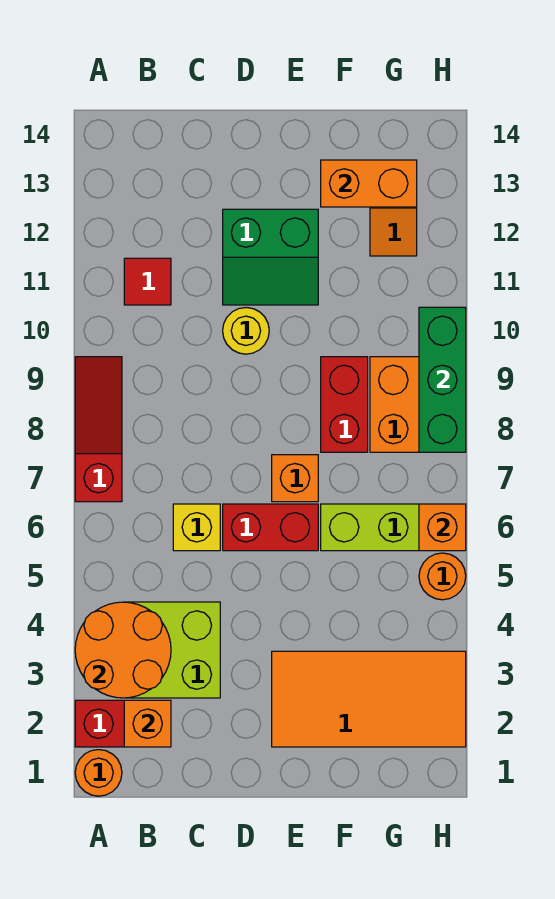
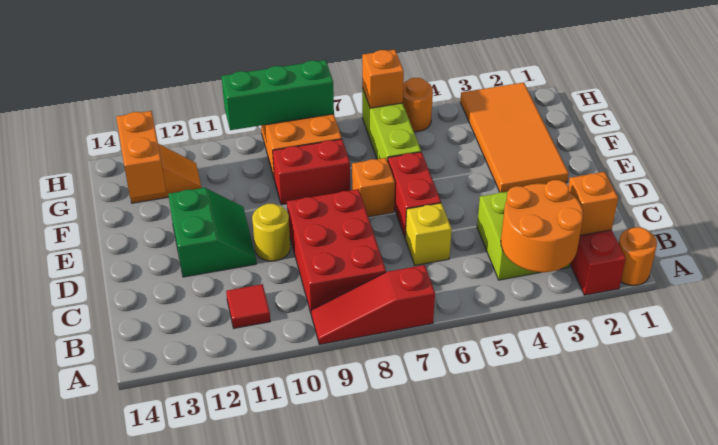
none -> red brick B8:D9 level 1

